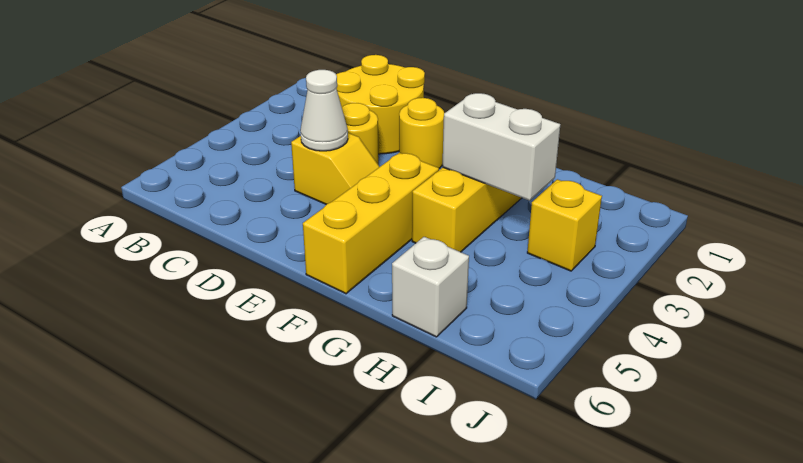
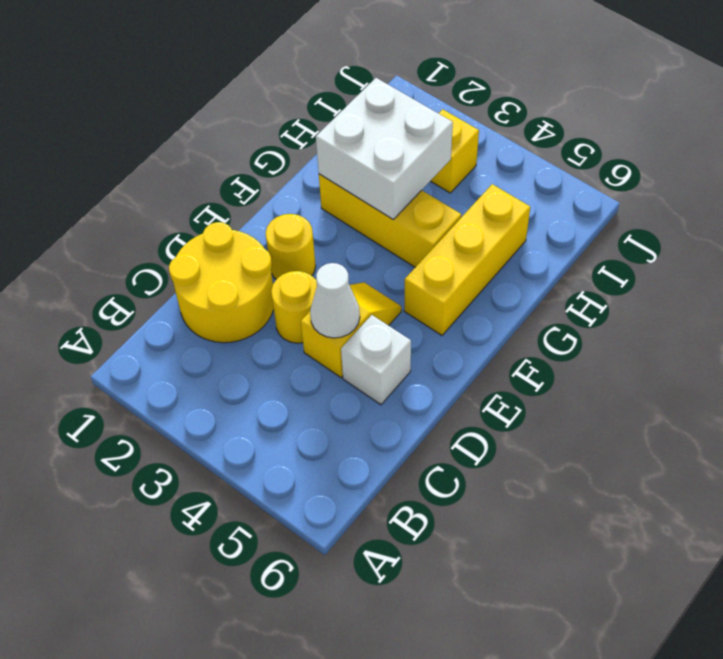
yellow brick F4:F6 level 1 -> yellow brick F5:H5 level 1
white brick G3:H3 level 2 -> white brick G2:H3 level 2
white brick H6 level 1 -> white brick D5 level 1

